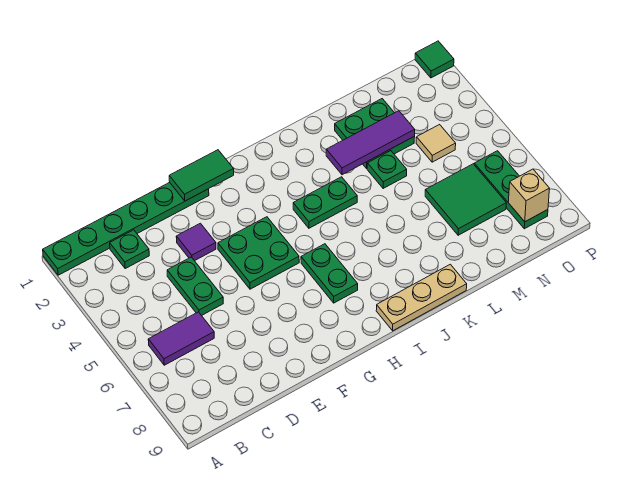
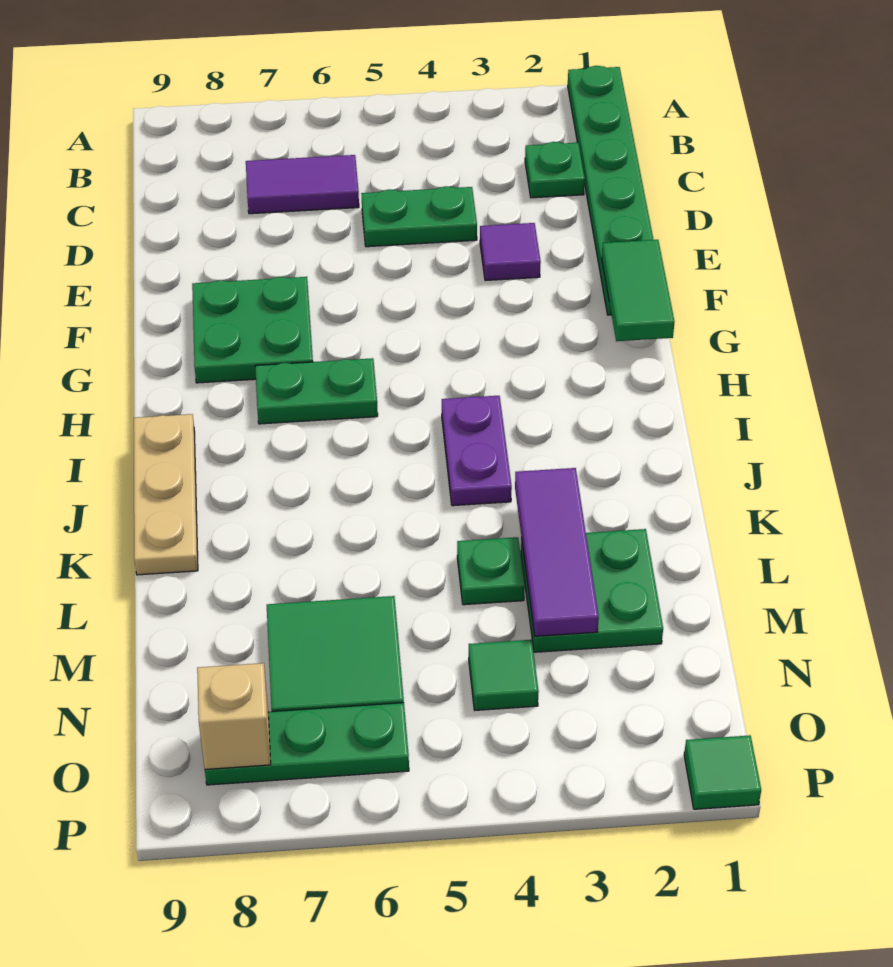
purple tile B6:C6 level 1 -> purple tile C6:C7 level 1
green plate F4:G5 level 1 -> green plate F7:G8 level 1
green plate I4:J4 level 1 -> purple plate I4:J4 level 1
tan tile N4 level 1 -> green tile N4 level 1

